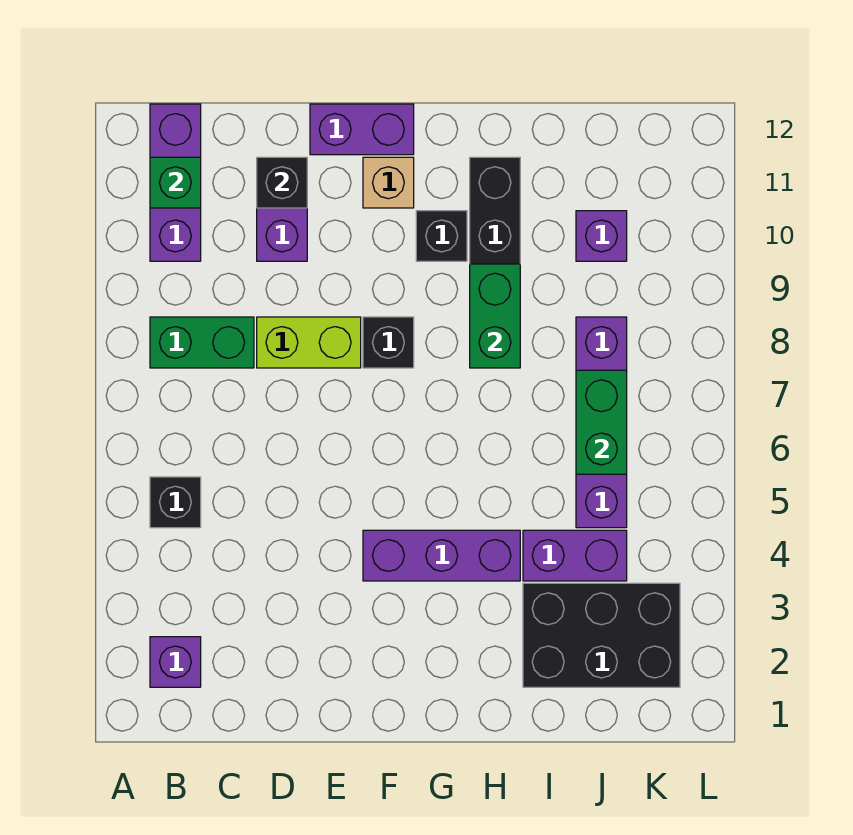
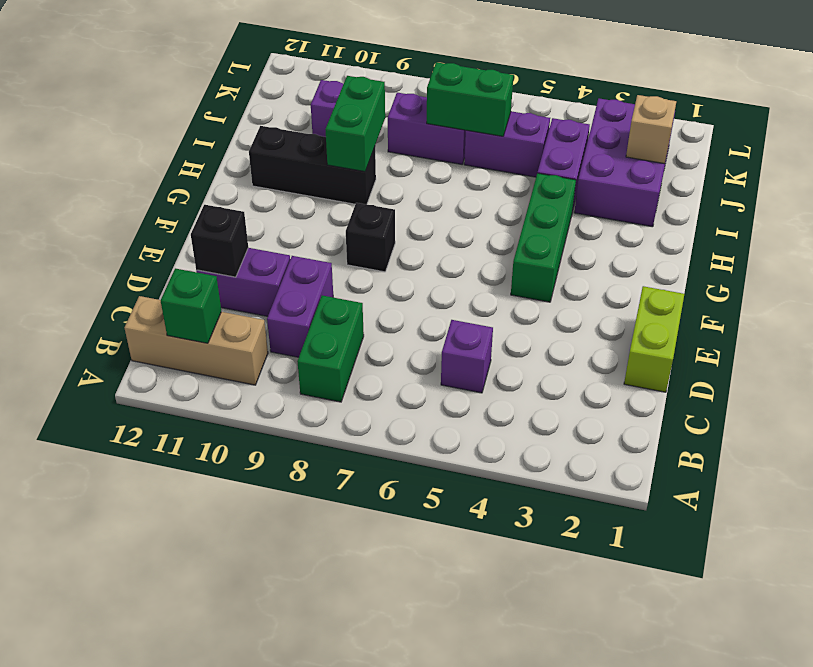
purple brick B2 level 1 -> purple brick C5 level 1
black brick B5 level 1 -> none
purple brick B10:B12 level 1 -> tan brick B10:B12 level 1
lime brick D8:E8 level 1 -> lime brick D1:E1 level 1
purple brick E12:F12 level 1 -> purple brick C9:D9 level 1
purple brick F4:H4 level 1 -> green brick F4:H4 level 1
tan brick F11 level 1 -> tan brick J2 level 2
black brick G10 level 1 -> none
green brick H8:H9 level 2 -> green brick H9:I9 level 2
black brick I2:K3 level 1 -> purple brick I2:K3 level 1

